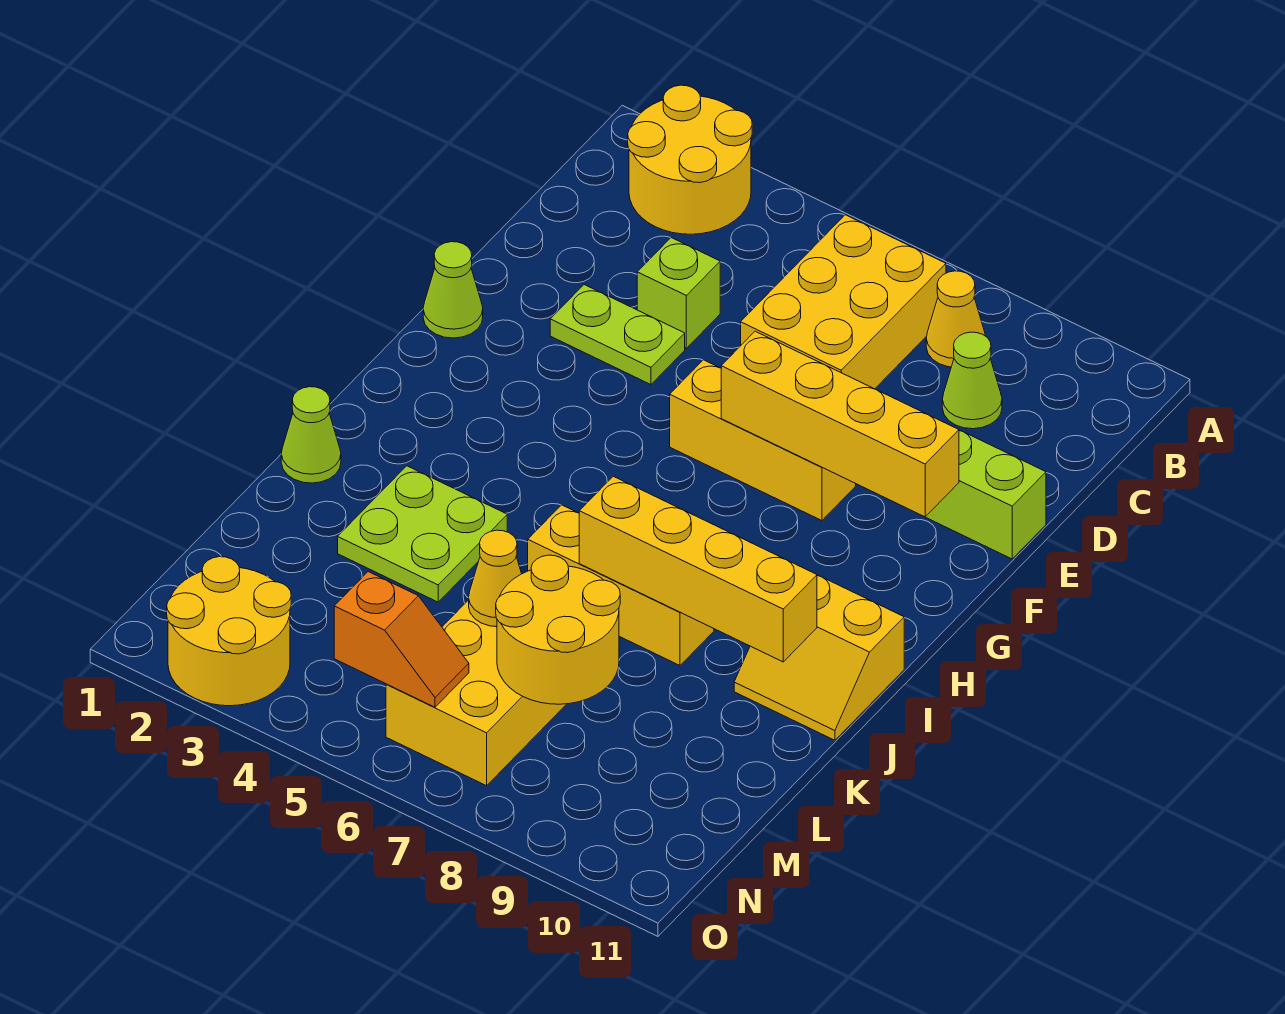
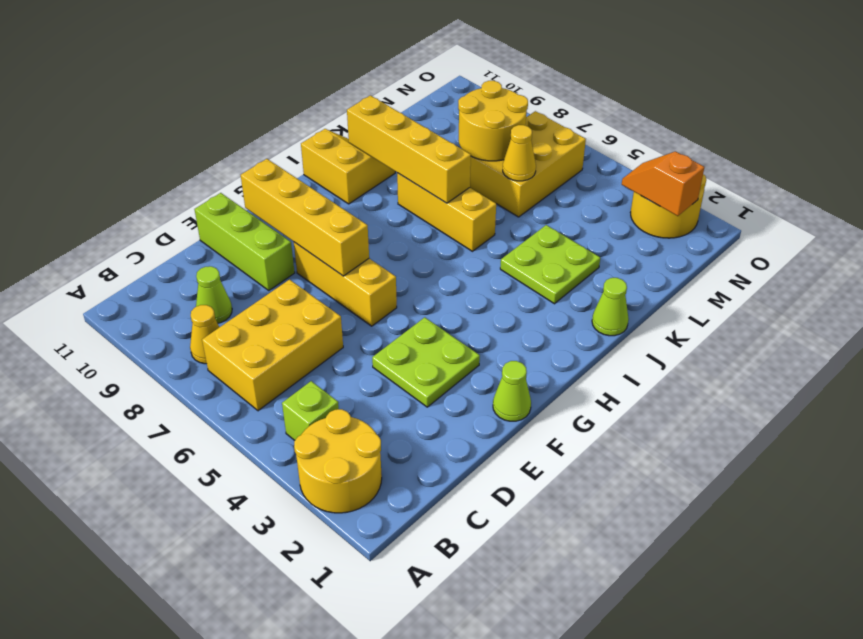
lime brick D4 level 1 -> lime brick B4 level 1
lime plate E3:E4 level 1 -> lime plate E3:F4 level 1
orange slope N5:N6 level 2 top 5 -> orange slope N2:N3 level 2 top 2

